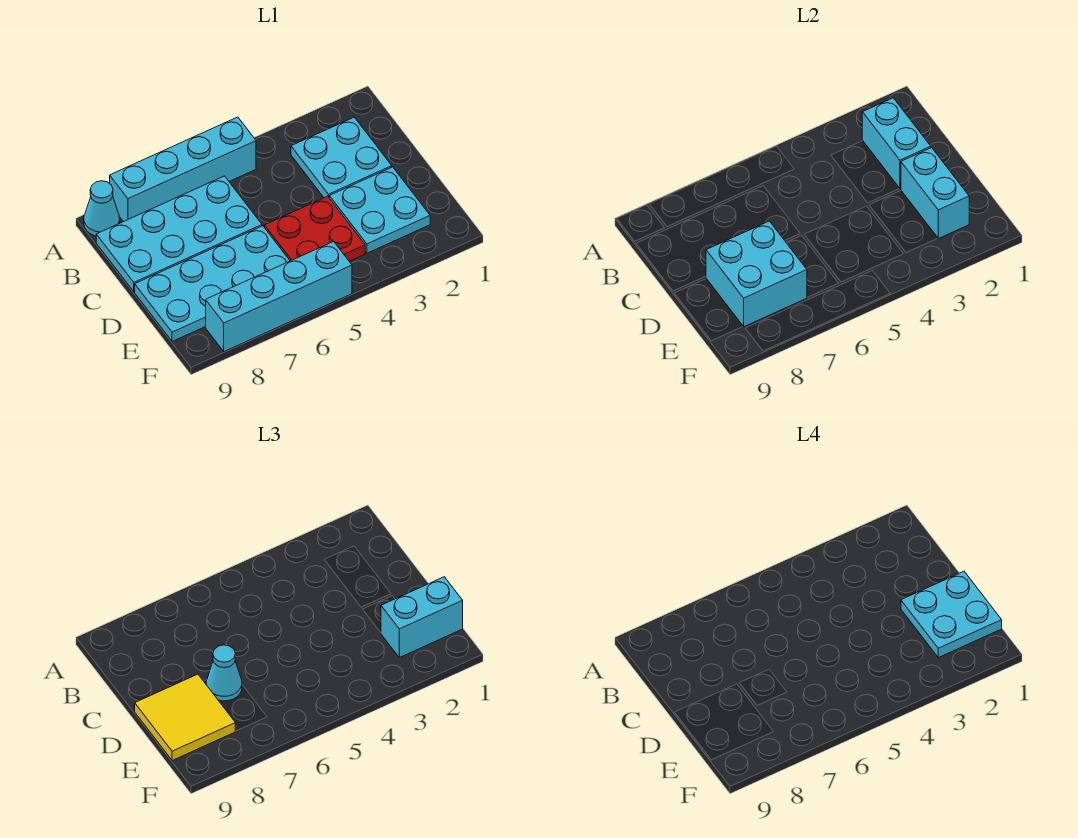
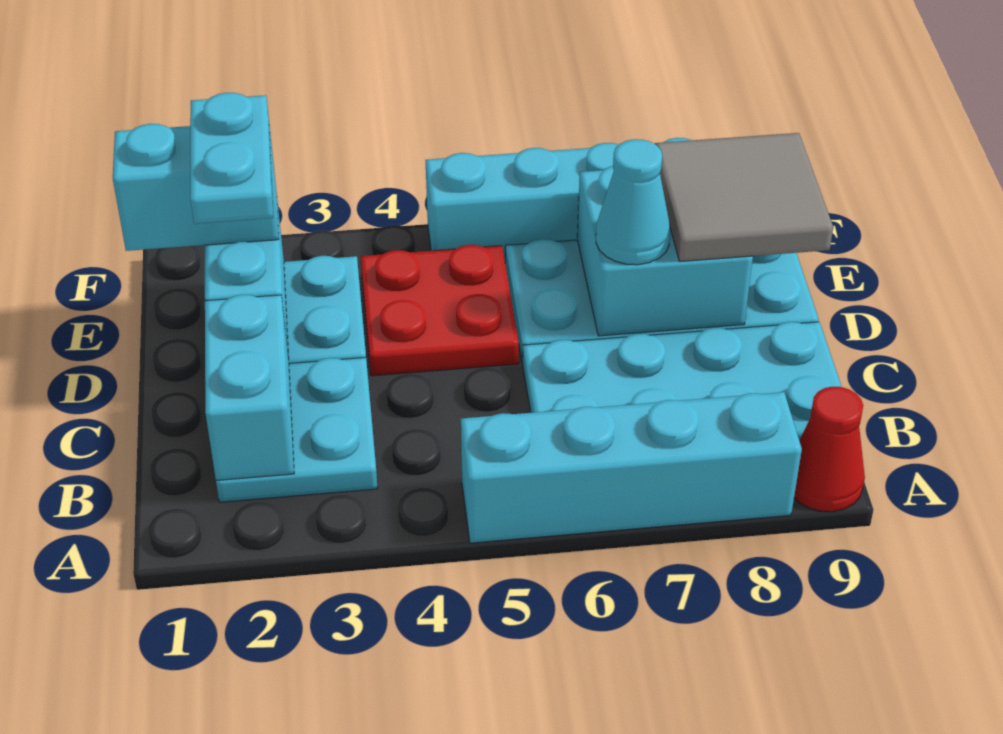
cyan cone A9 level 1 -> red cone A9 level 1
cyan plate D1:E2 level 4 -> cyan plate D2:E2 level 4
yellow tile D8:E9 level 3 -> grey tile D8:E9 level 3

